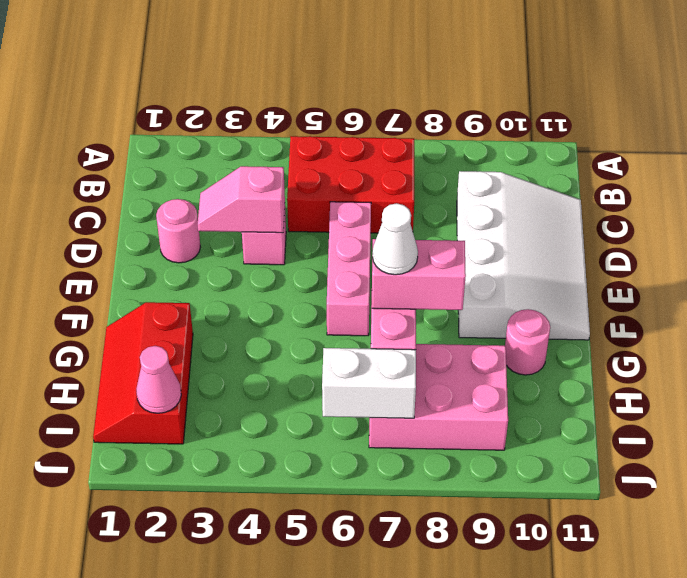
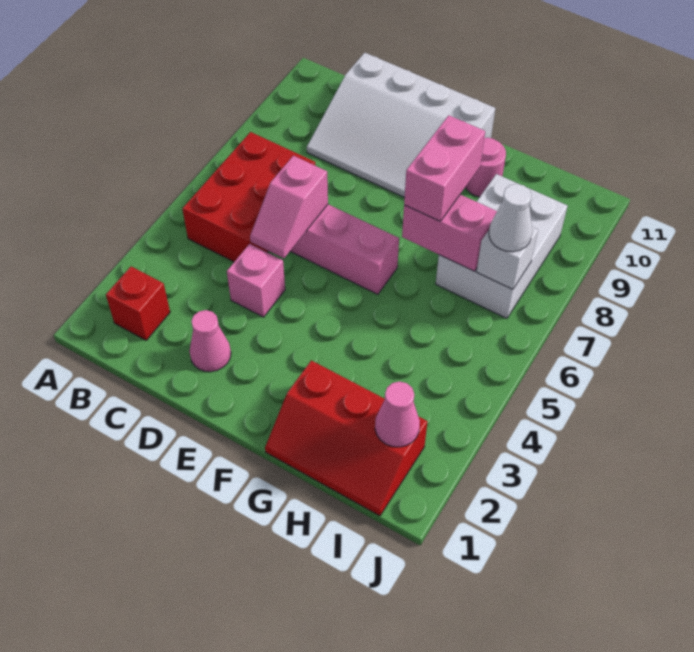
none -> red brick B2 level 1
white slope C9:F11 level 1 top 9 -> white slope C9:F11 level 1 top 11
pink round brick D2 level 1 -> pink cone D2 level 1
pink slope D3:D4 level 2 top 4 -> pink slope D5:D6 level 2 top 6
white cone G7 level 4 -> white cone I7 level 3
pink brick H7:I9 level 1 -> white brick H7:I9 level 1
white brick I6:I7 level 2 -> white brick I7 level 2

